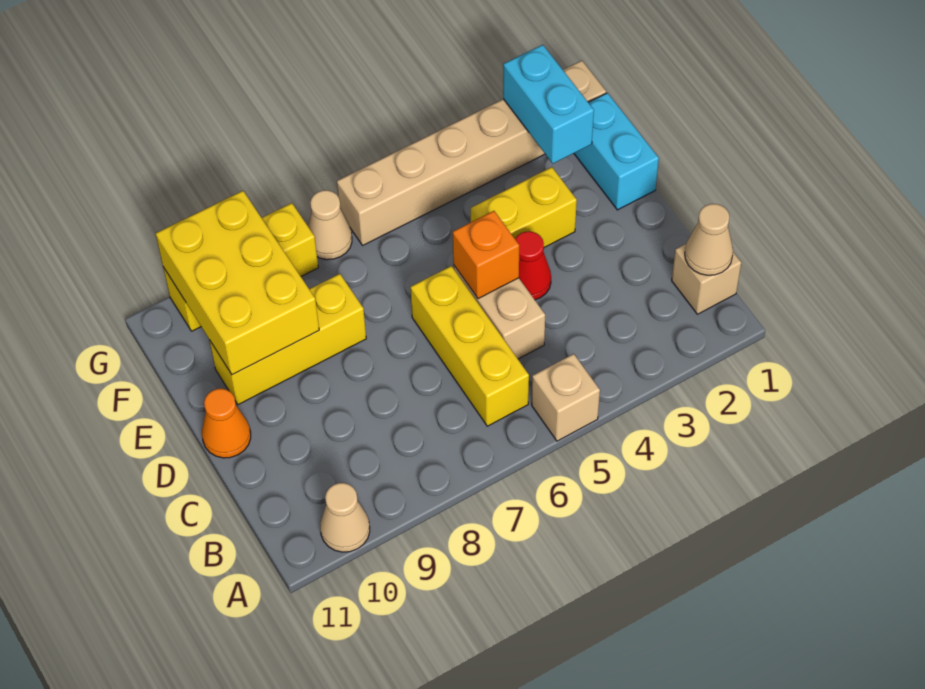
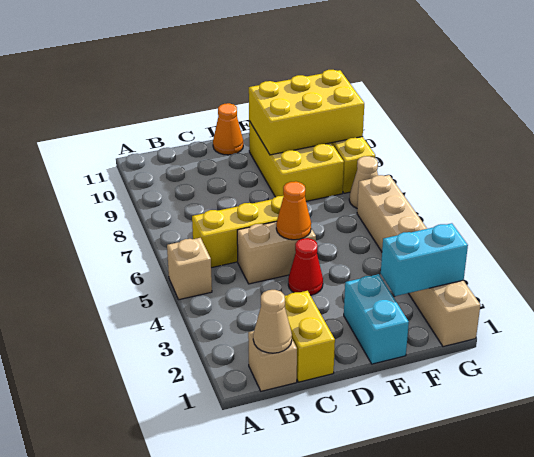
tan cone A10 level 1 -> none
orange brick D5 level 2 -> orange cone D5 level 2
cyan brick E1:F1 level 1 -> cyan brick E1:E2 level 1
yellow brick E3:E4 level 1 -> yellow brick C1:C2 level 1
yellow brick E8:E10 level 1 -> yellow brick E8:F10 level 1

